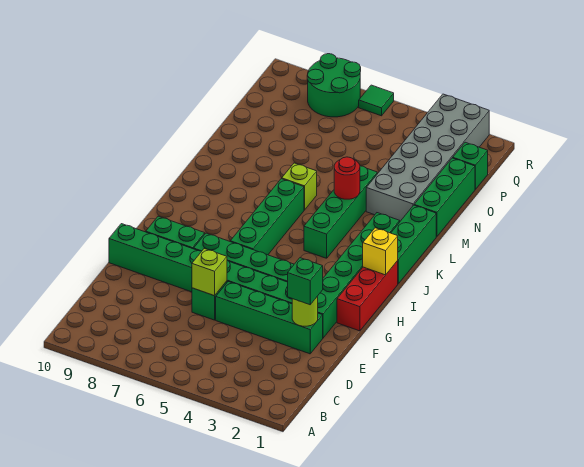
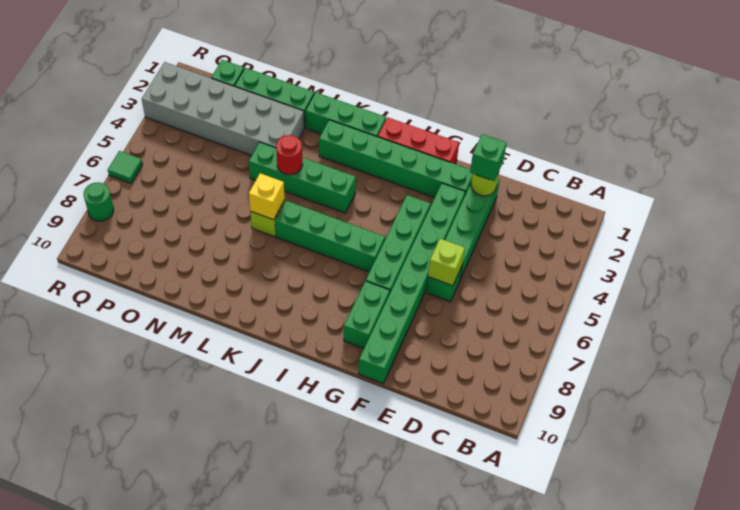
yellow brick I1 level 2 -> yellow brick L6 level 2
green round brick Q7:R8 level 1 -> green round brick R8 level 1

